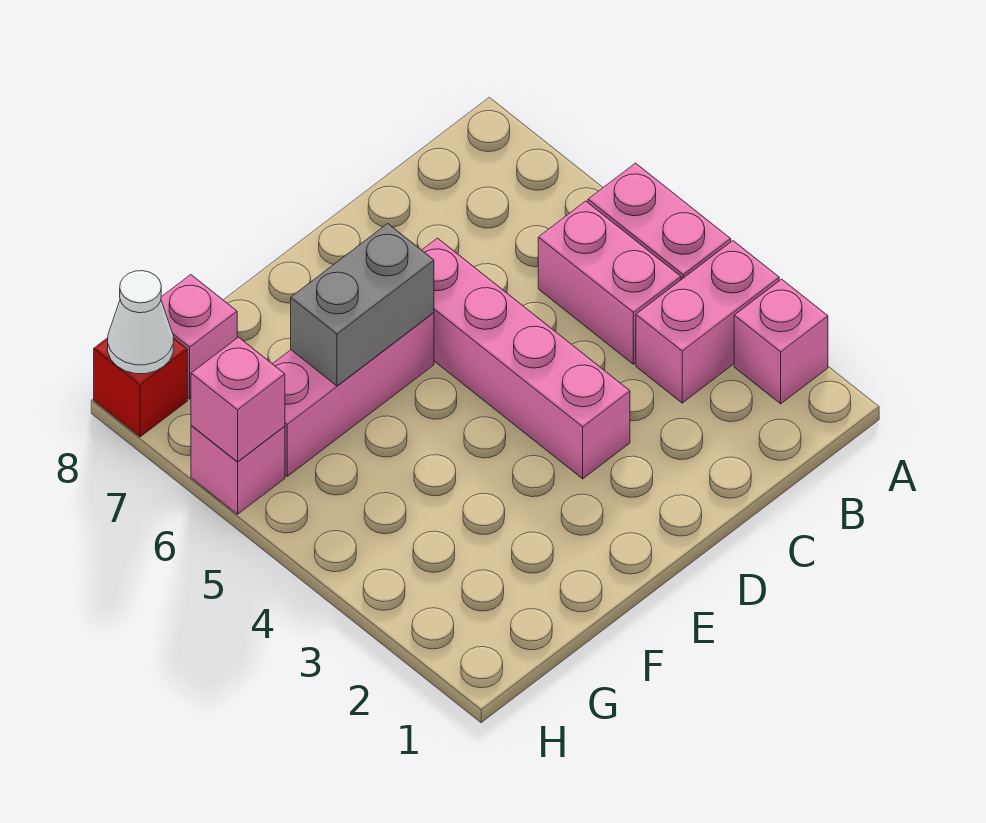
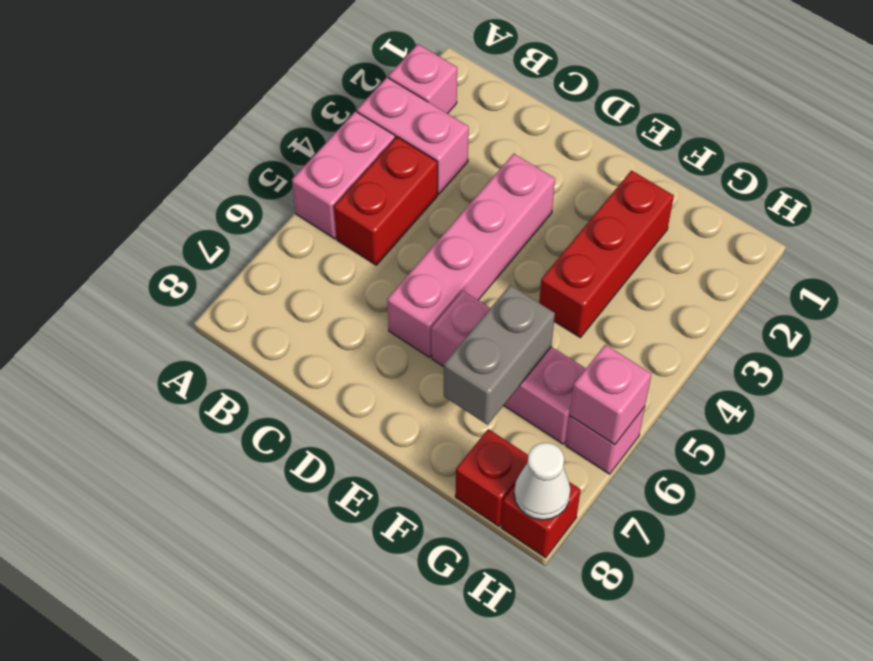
pink brick B4:B5 level 1 -> red brick B4:B5 level 1
grey brick E6:F6 level 2 -> grey brick F6:F7 level 2
none -> red brick F2:F4 level 1
pink brick G8 level 1 -> red brick G8 level 1

